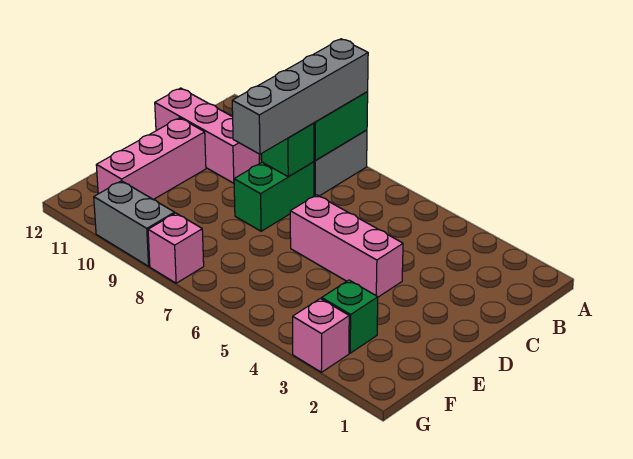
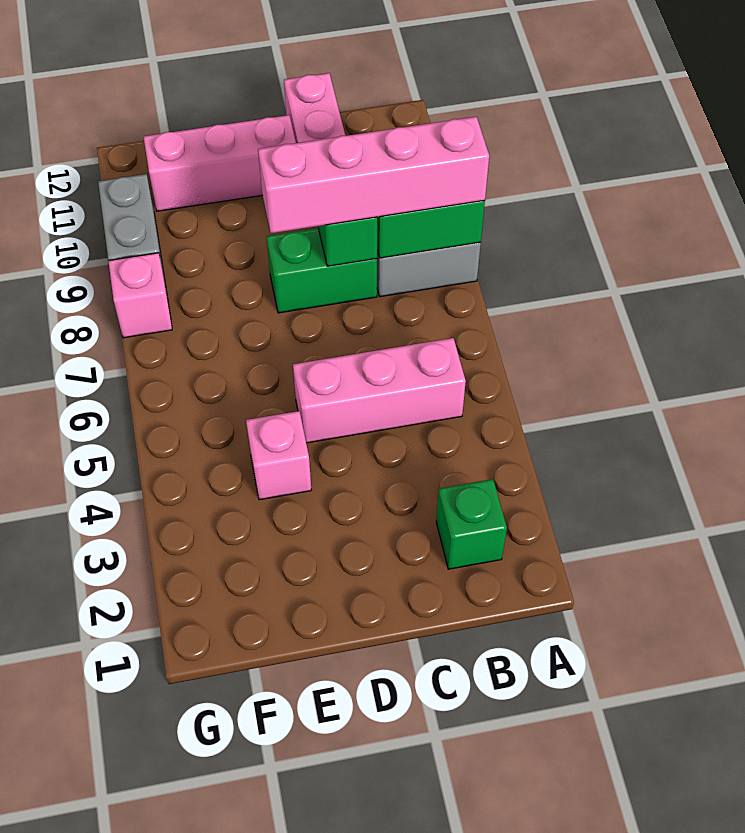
grey brick A8:D8 level 3 -> pink brick A8:D8 level 3
pink brick D4:D6 level 1 -> pink brick B5:D5 level 1
green brick F3 level 1 -> green brick B2 level 1
pink brick G3 level 1 -> pink brick E4 level 1

